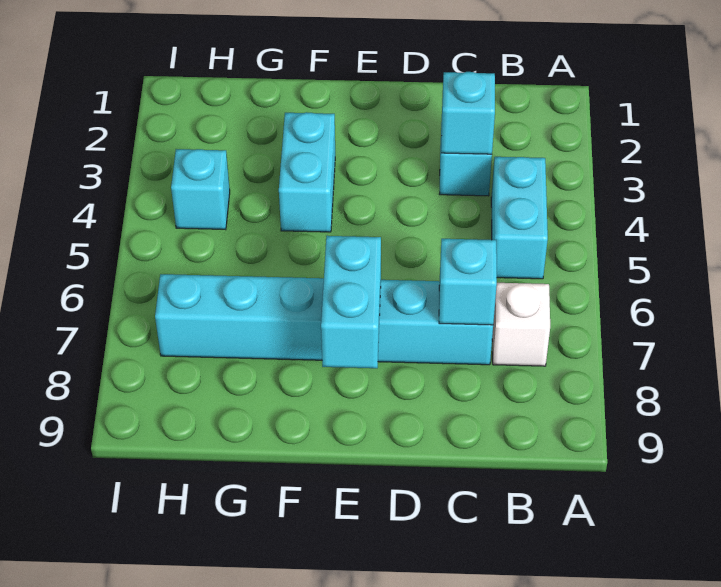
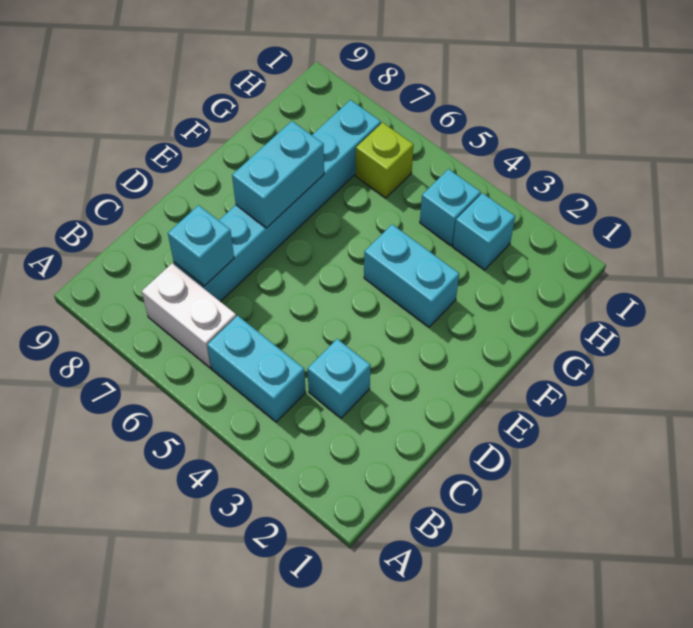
white brick B7 level 1 -> white brick B6:B7 level 1
cyan brick C3 level 2 -> cyan brick H3 level 1
cyan brick E7:E8 level 2 -> cyan brick E7:F7 level 2
none -> lime brick H6 level 1

